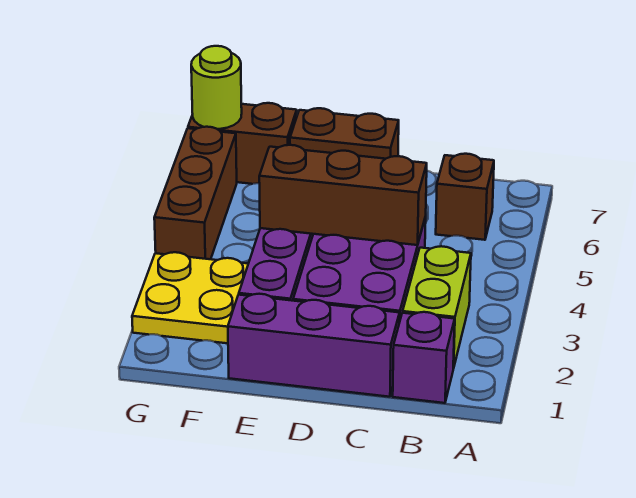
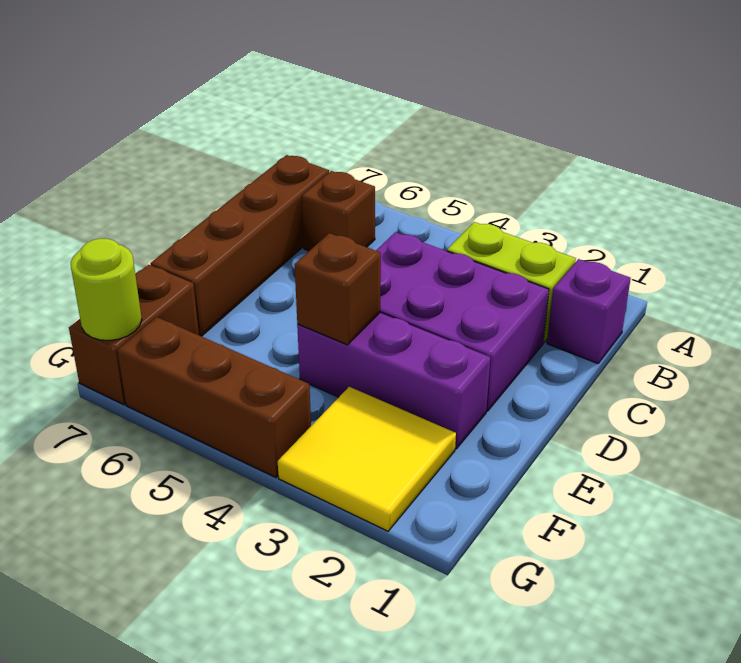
purple brick C1:E1 level 1 -> none
brown brick C4:E4 level 2 -> brown brick E4 level 2
brown brick D7:E7 level 1 -> brown brick B7:E7 level 1
yellow plate F2:G3 level 1 -> yellow tile F2:G3 level 1

